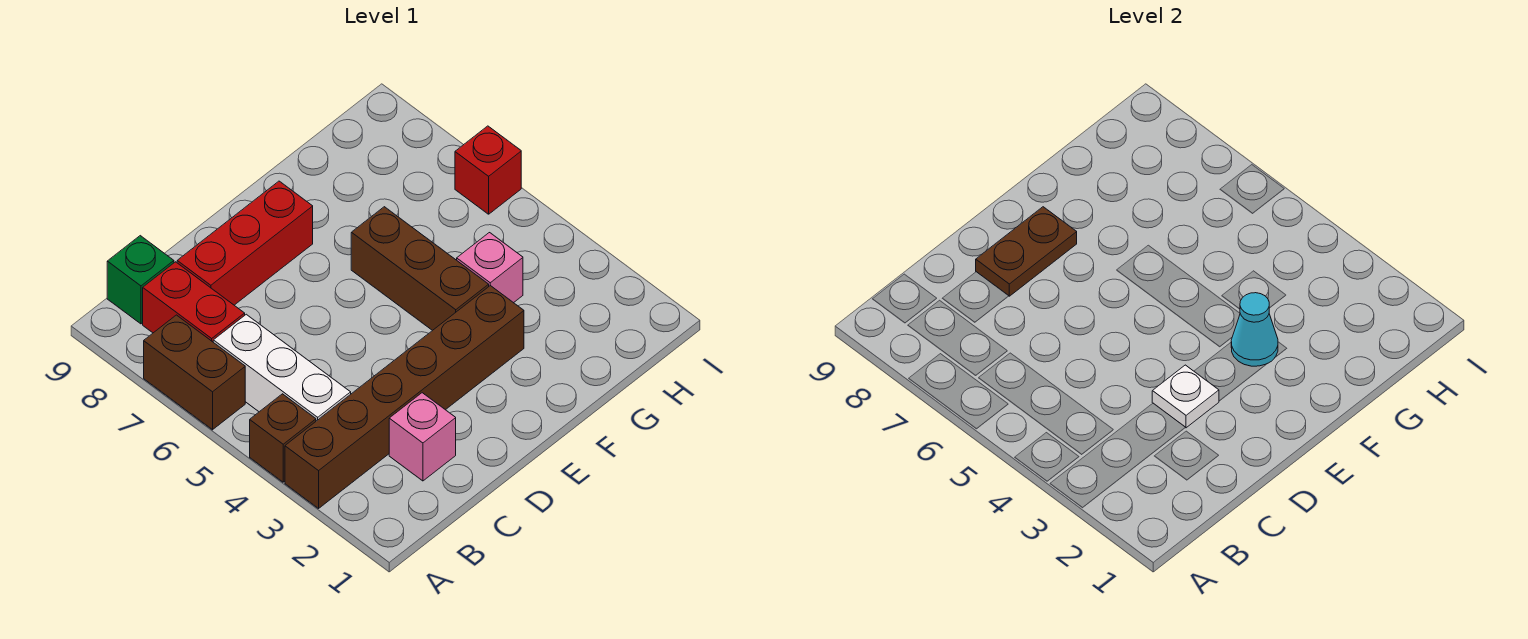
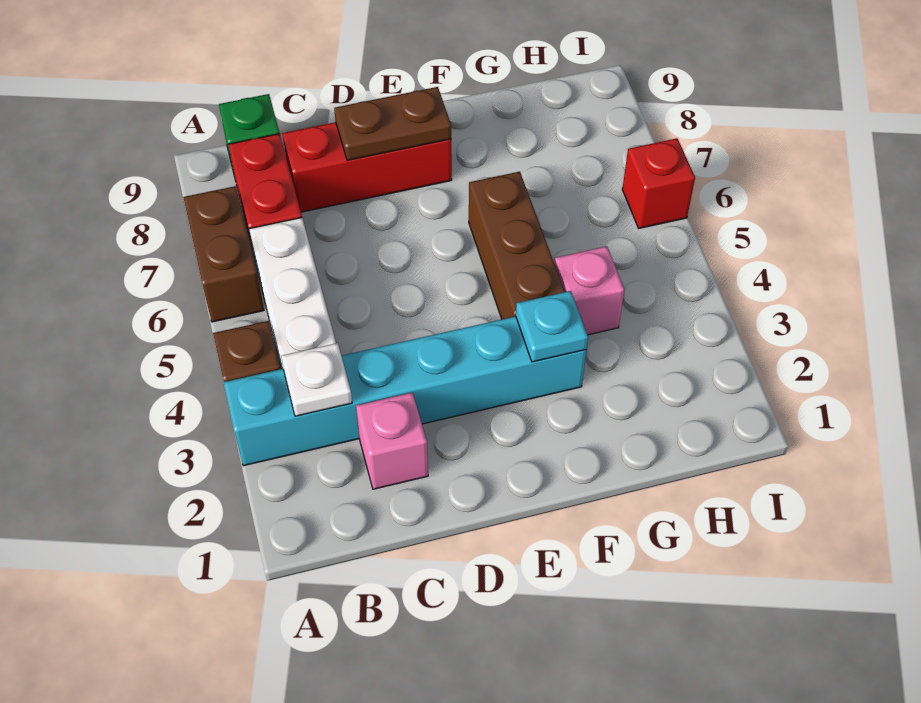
brown brick A3:F3 level 1 -> cyan brick A3:F3 level 1
white plate D3 level 2 -> white plate B3 level 2
cyan cone F3 level 2 -> cyan plate F3 level 2

